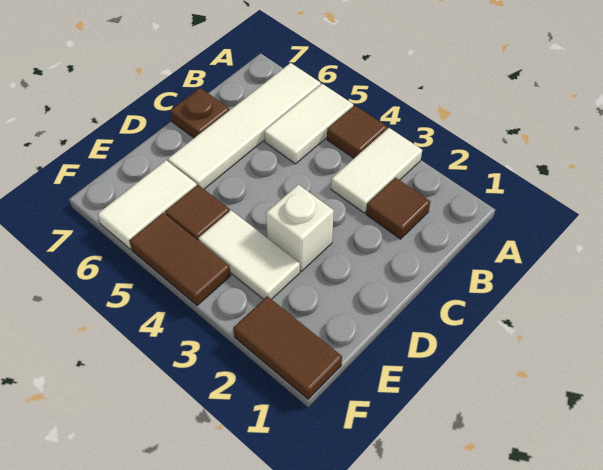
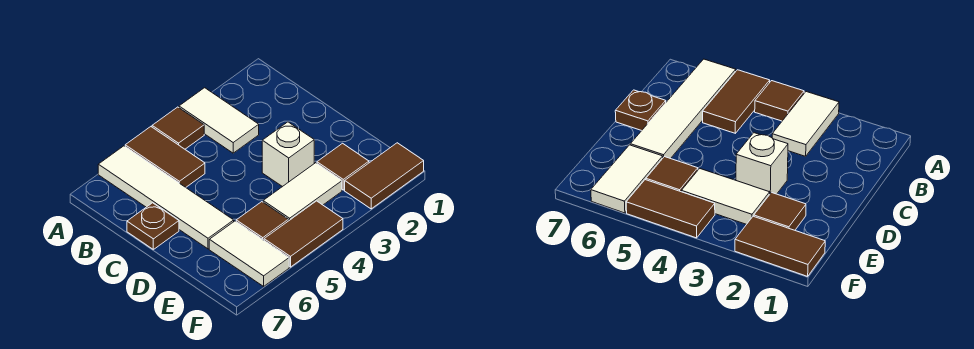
white tile A5:B5 level 1 -> brown tile A5:B5 level 1
brown tile B2 level 1 -> brown tile E2 level 1

